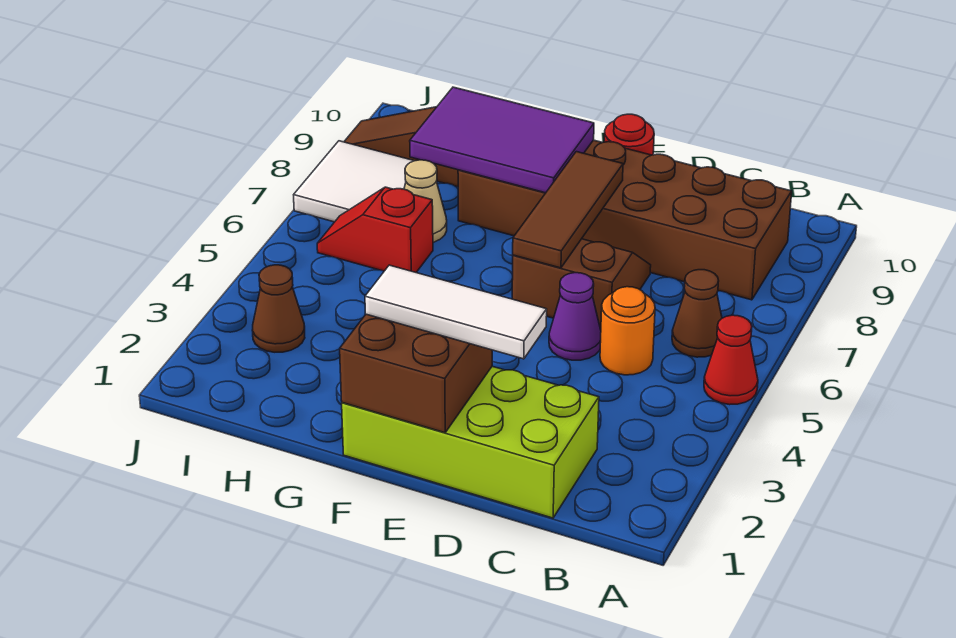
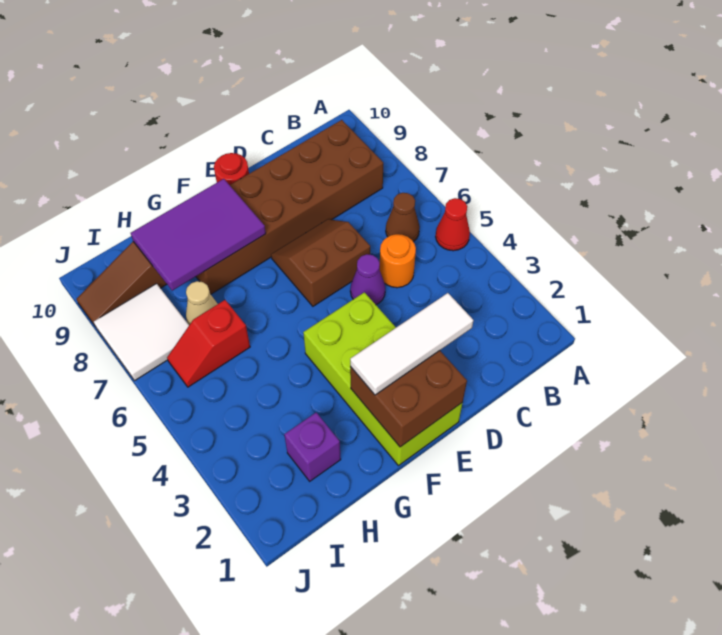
lime brick C1:F2 level 1 -> lime brick E1:F4 level 1
brown tile E6:E8 level 2 -> none
none -> purple brick H2 level 1
brown cone I3 level 1 -> none

